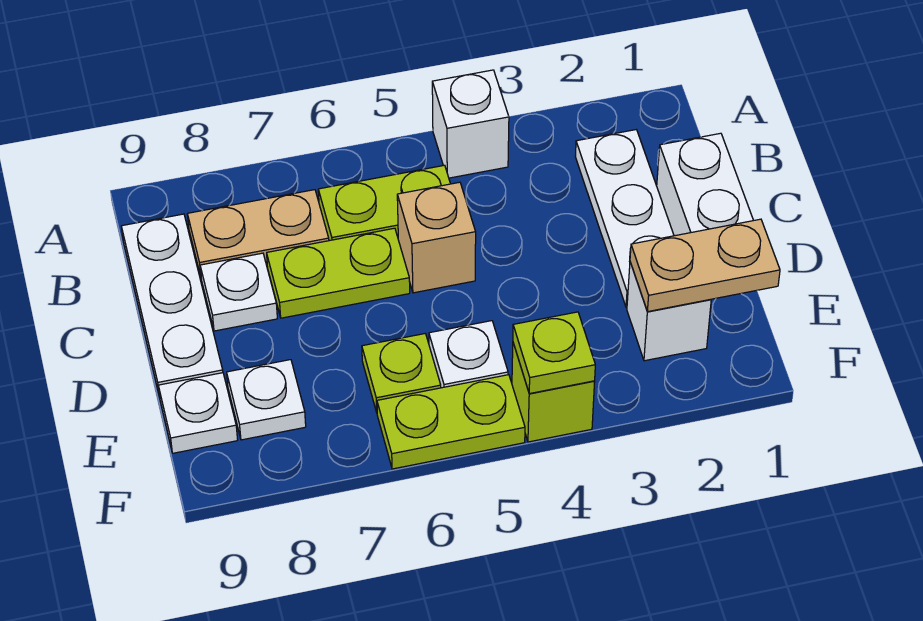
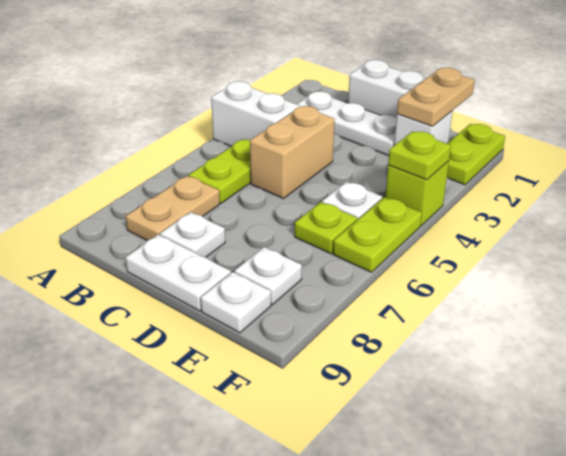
white brick A4 level 1 -> white brick A4:B4 level 1
white plate B9:D9 level 1 -> white plate C9:D9 level 1
tan brick C5 level 1 -> tan brick C4:C5 level 1
lime plate C6:C7 level 1 -> lime plate F1:F2 level 1

